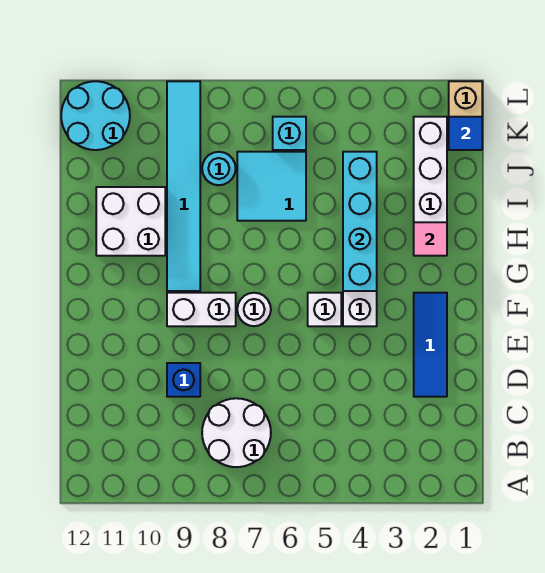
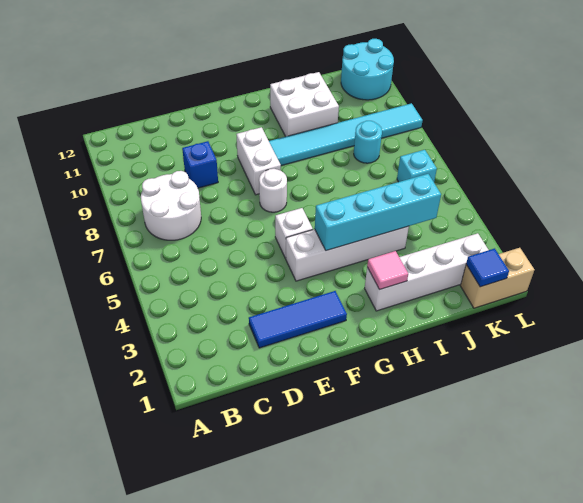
cyan tile I6:J7 level 1 -> none

